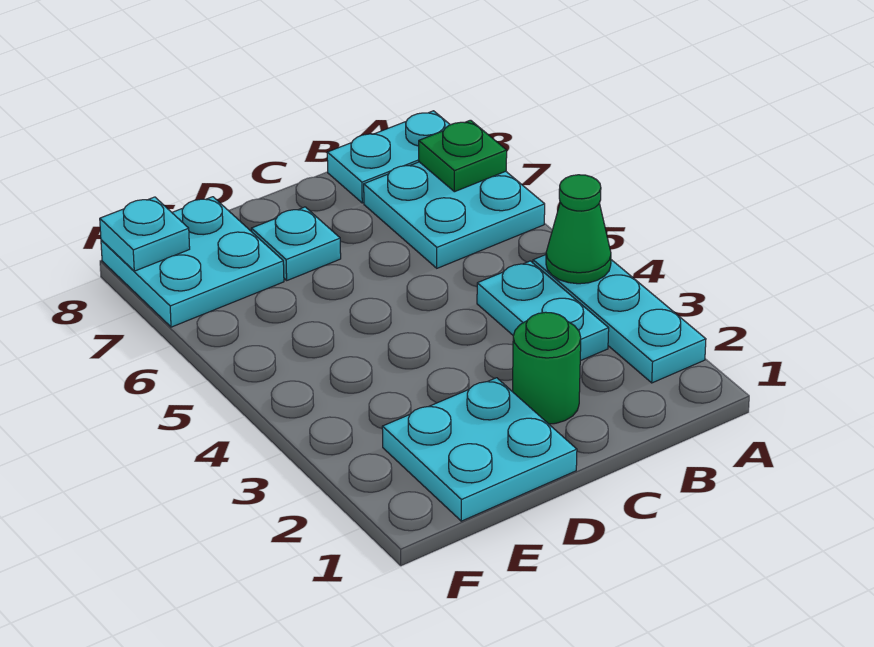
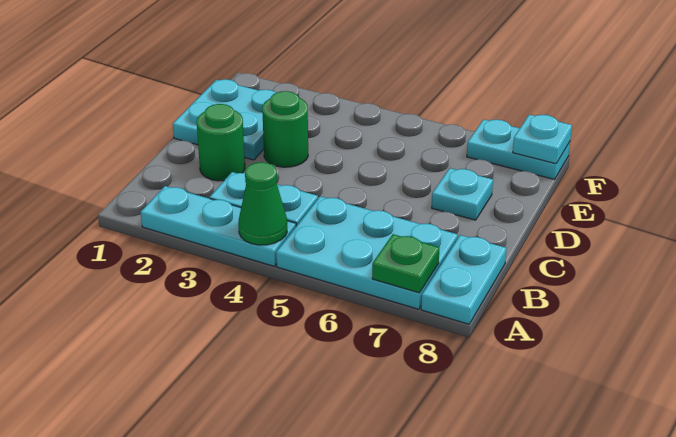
cyan plate A6:B7 level 1 -> cyan plate A5:B7 level 1
none -> green round brick D3 level 1
cyan plate E7:F8 level 1 -> cyan plate F7:F8 level 1

